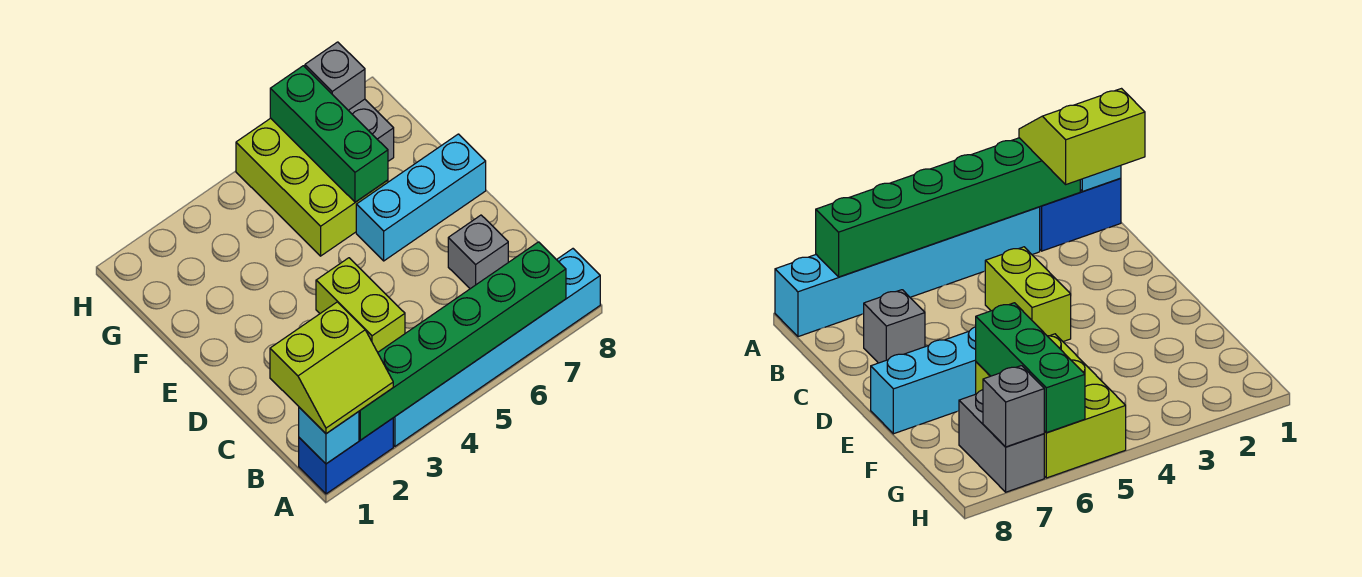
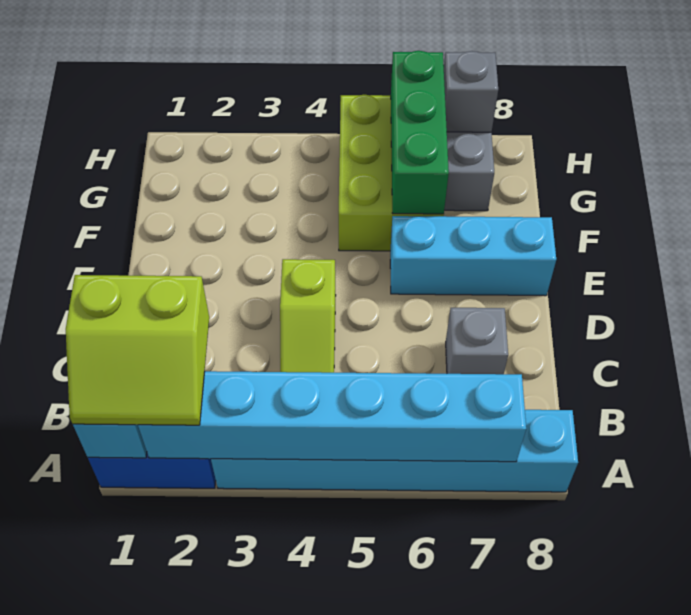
green brick A2:A7 level 2 -> cyan brick A2:A7 level 2
lime brick C4:D4 level 1 -> lime slope C4:D4 level 1 top D

